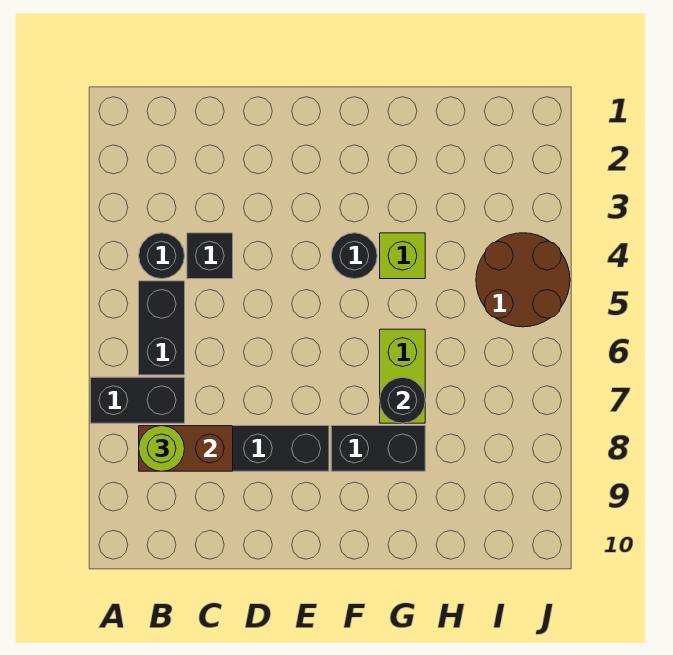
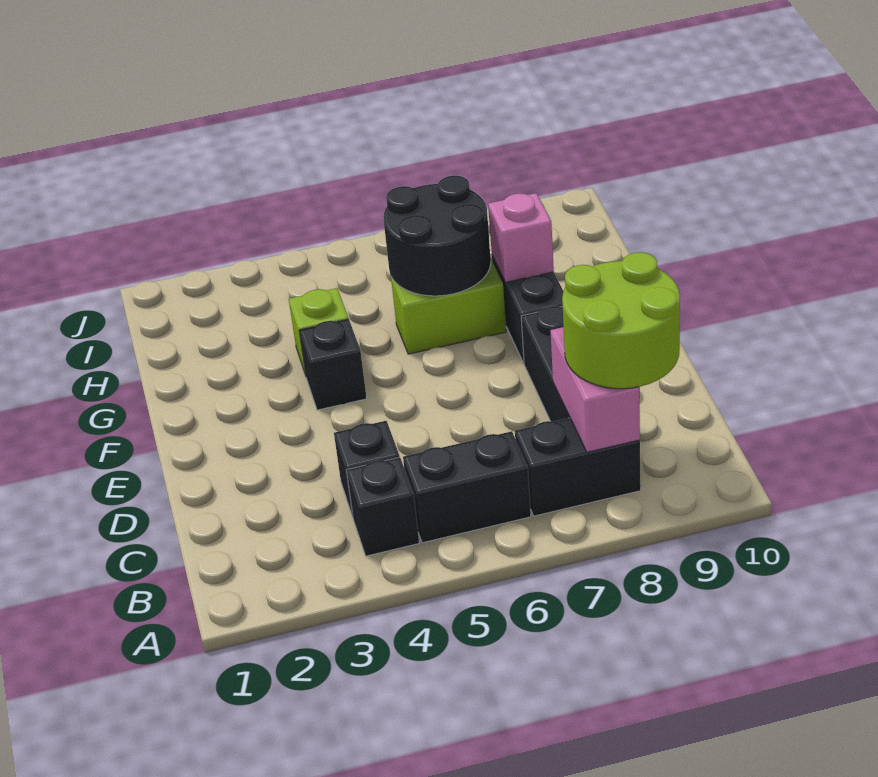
black brick A7:B7 level 1 -> black brick B7:B8 level 1
black round brick B4 level 1 -> black brick B4 level 1
brown brick B8:C8 level 2 -> pink brick B8:C8 level 2
lime round brick B8 level 3 -> lime round brick B8:C9 level 3
black round brick F4 level 1 -> black brick F4 level 1
black round brick G7 level 2 -> black round brick G6:H7 level 2
none -> pink brick G8 level 2
brown round brick I4:J5 level 1 -> none

